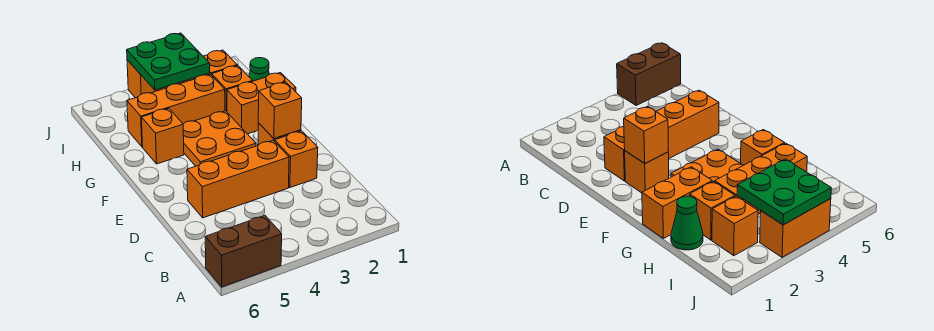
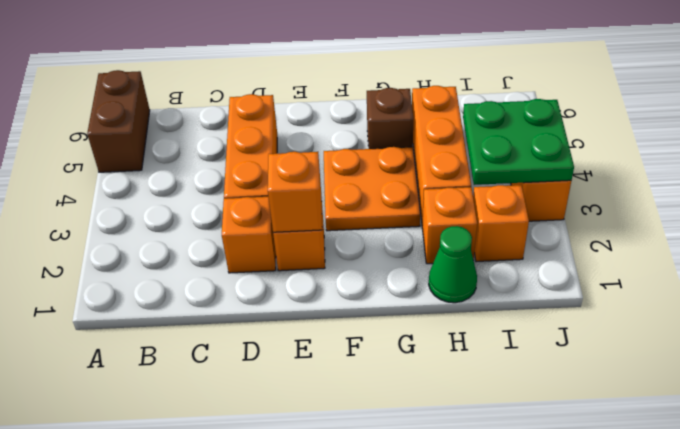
orange brick G1:G2 level 1 -> none
orange brick G5 level 1 -> brown brick G5 level 1

